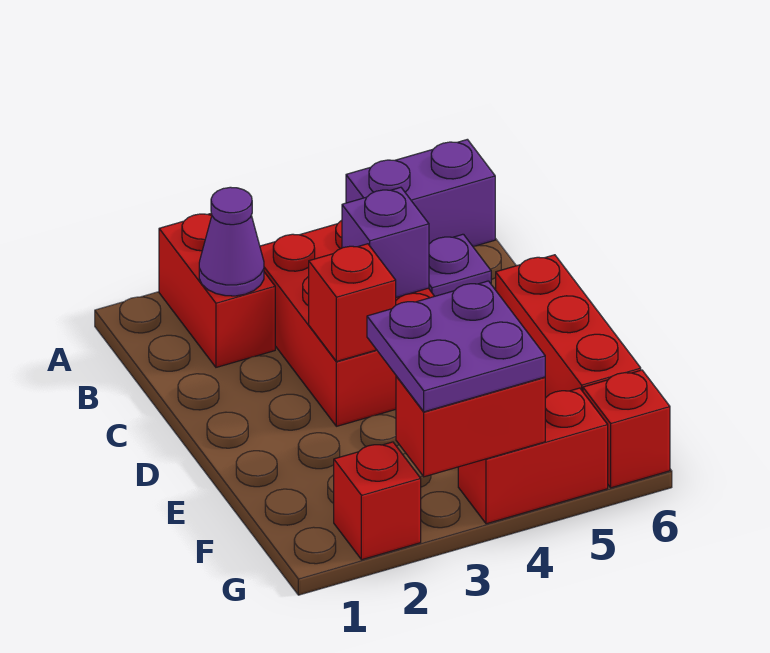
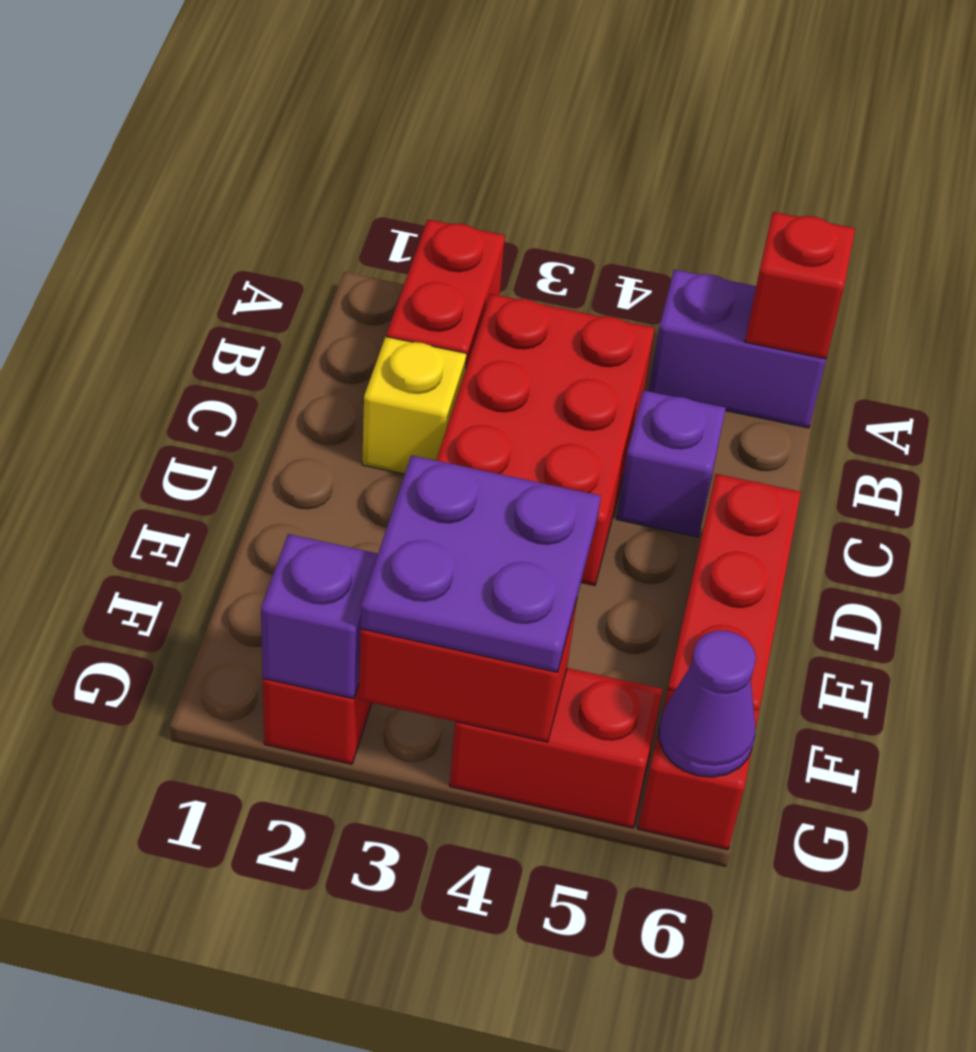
purple cone B2 level 2 -> purple cone G6 level 2
none -> yellow brick C2 level 1
purple brick C4 level 2 -> purple brick G2 level 2
red brick D3 level 2 -> red brick A6 level 2

